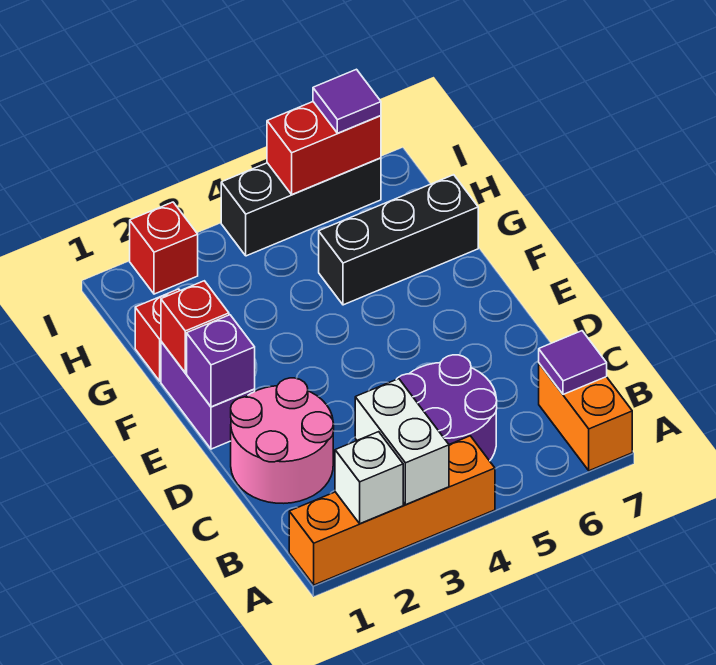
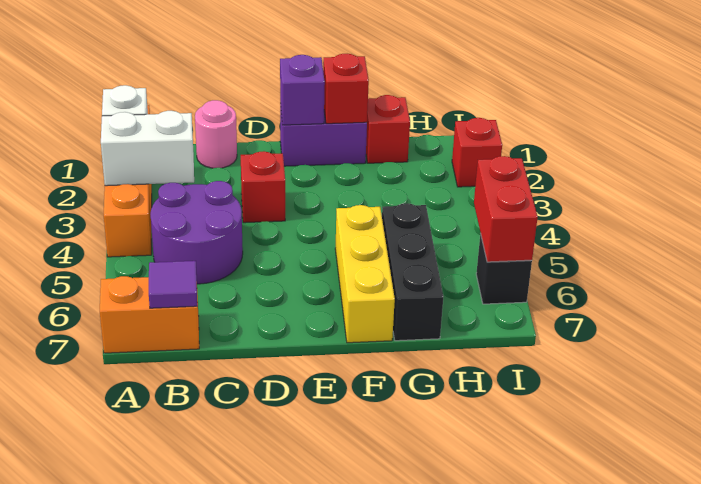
pink round brick C1:D2 level 1 -> pink round brick C1 level 1
none -> red brick D3 level 1
none -> yellow brick F5:F7 level 1
black brick I4:I6 level 1 -> black brick I6 level 1
purple tile I6 level 3 -> none

